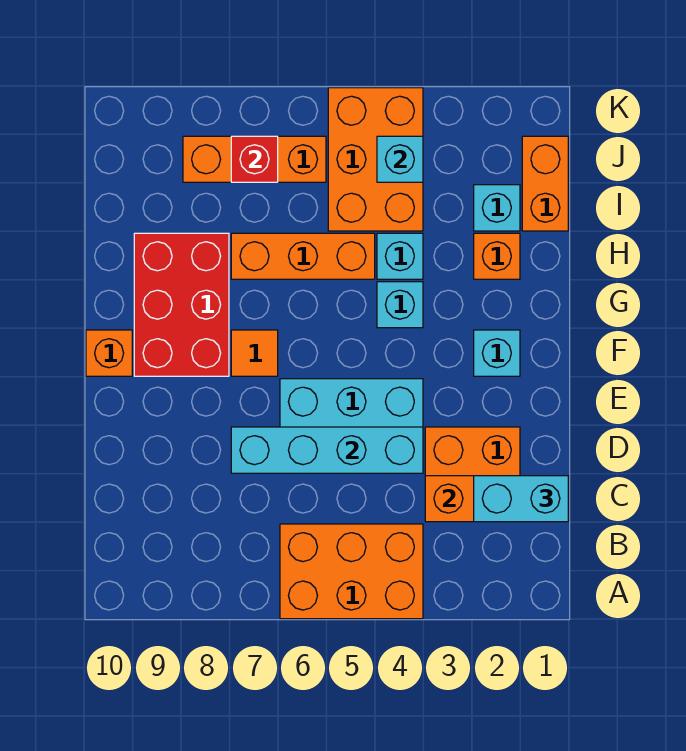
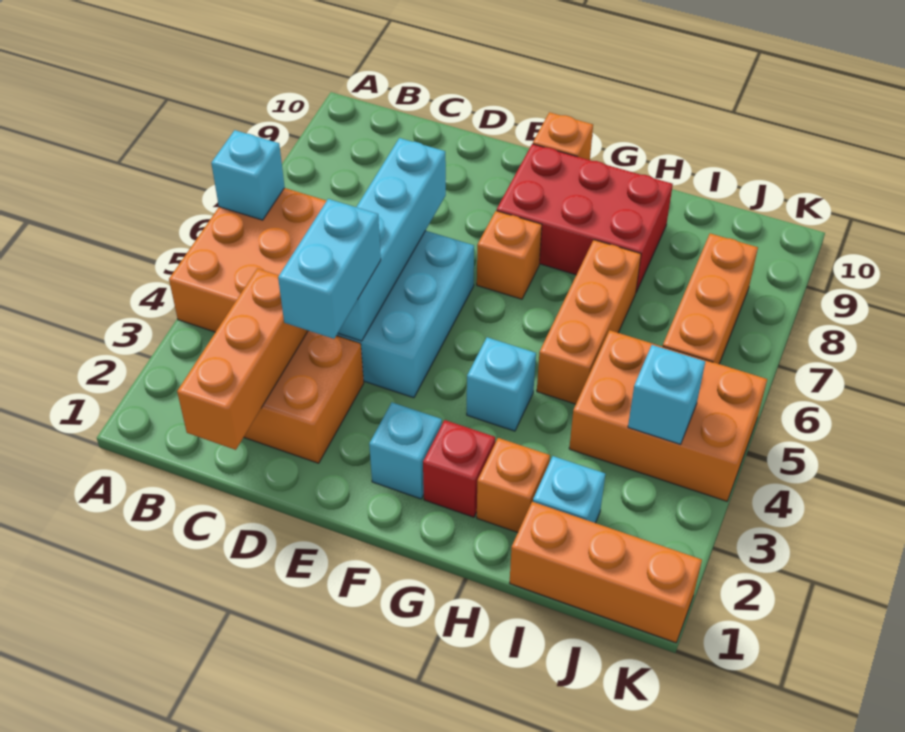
cyan brick C1:C2 level 3 -> cyan brick D3:D4 level 3
orange tile F7 level 1 -> orange brick F7 level 1
cyan brick H4 level 1 -> cyan brick A6 level 2
orange brick I1:J1 level 1 -> orange brick I1:K1 level 1
red brick J7 level 2 -> red brick G2 level 1

